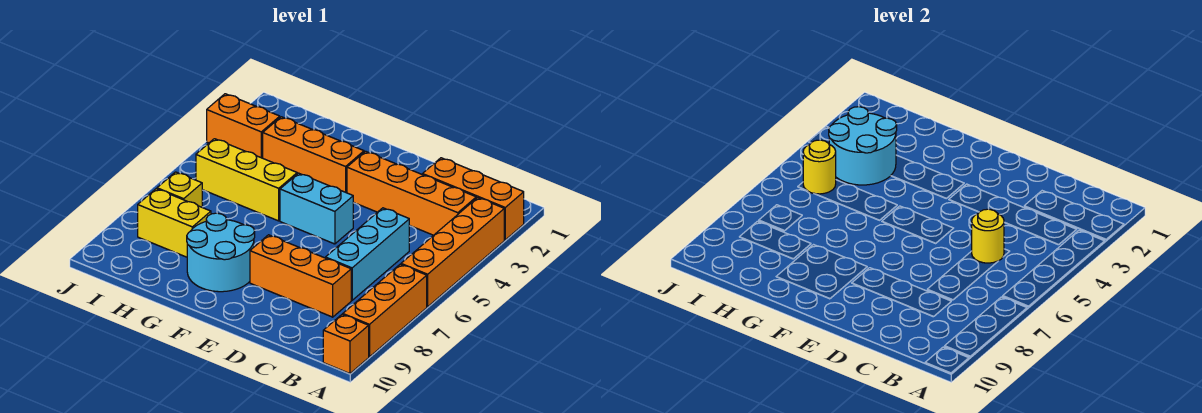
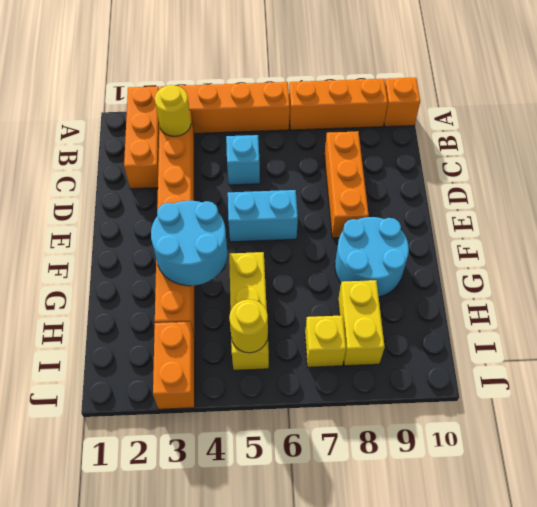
cyan brick C5:C7 level 1 -> cyan brick C5 level 1
yellow round brick C5 level 2 -> yellow round brick B3 level 2
cyan brick E5:F5 level 1 -> cyan brick E5:E6 level 1
cyan round brick H3:I4 level 2 -> cyan round brick F3:G4 level 2

